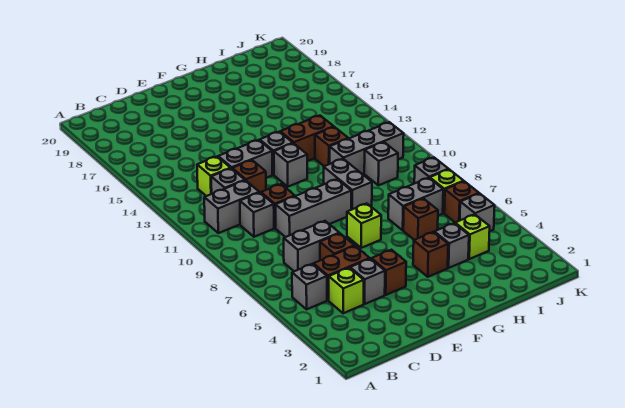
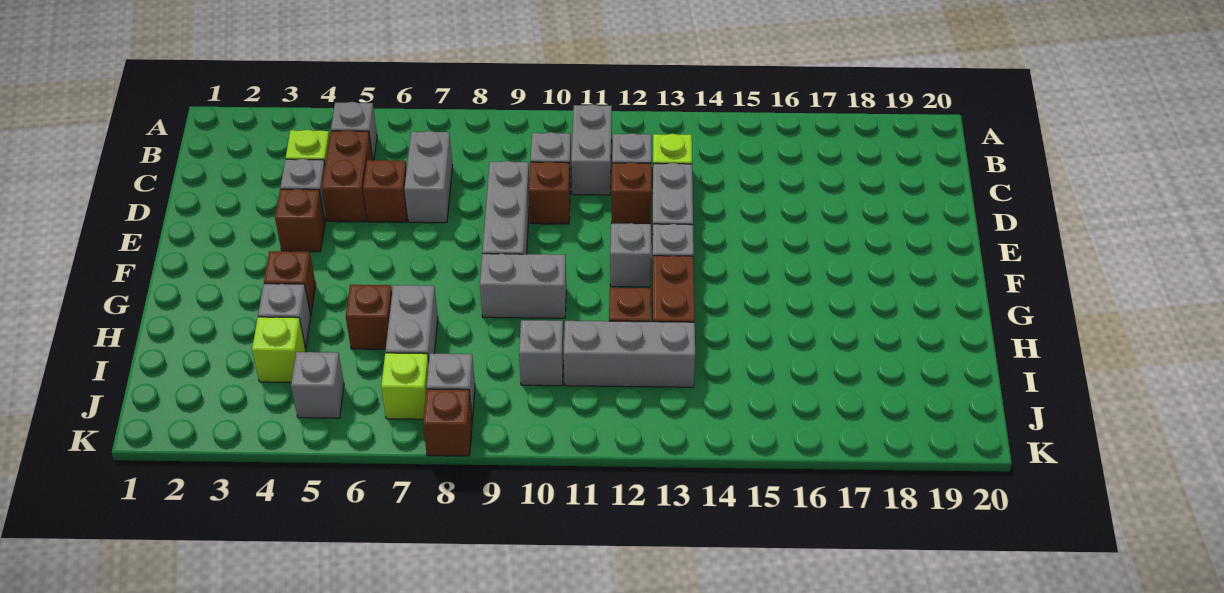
lime brick F7 level 1 -> none
grey brick H11:J11 level 1 -> grey brick I11:I13 level 1
brown brick J6 level 1 -> brown brick K8 level 1

